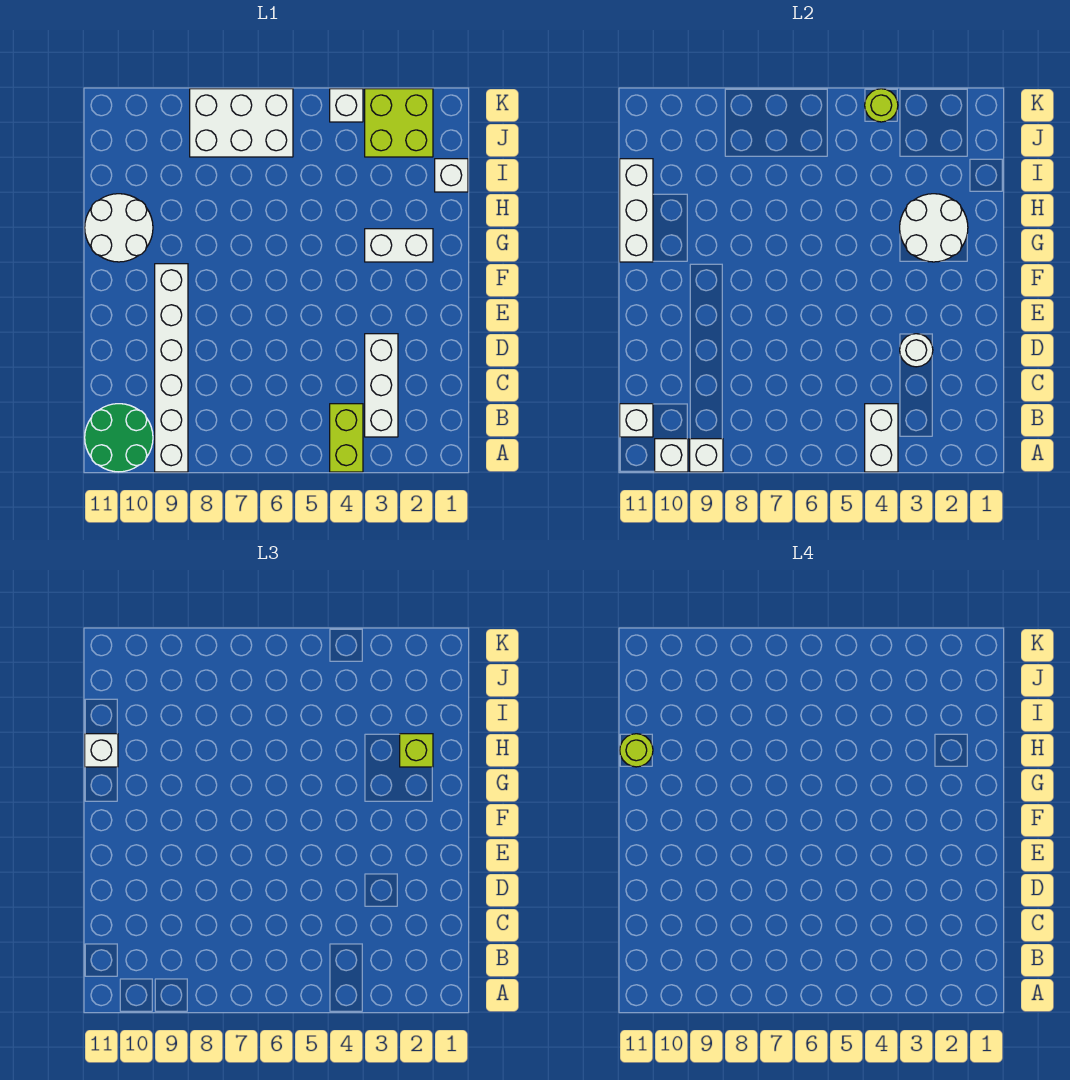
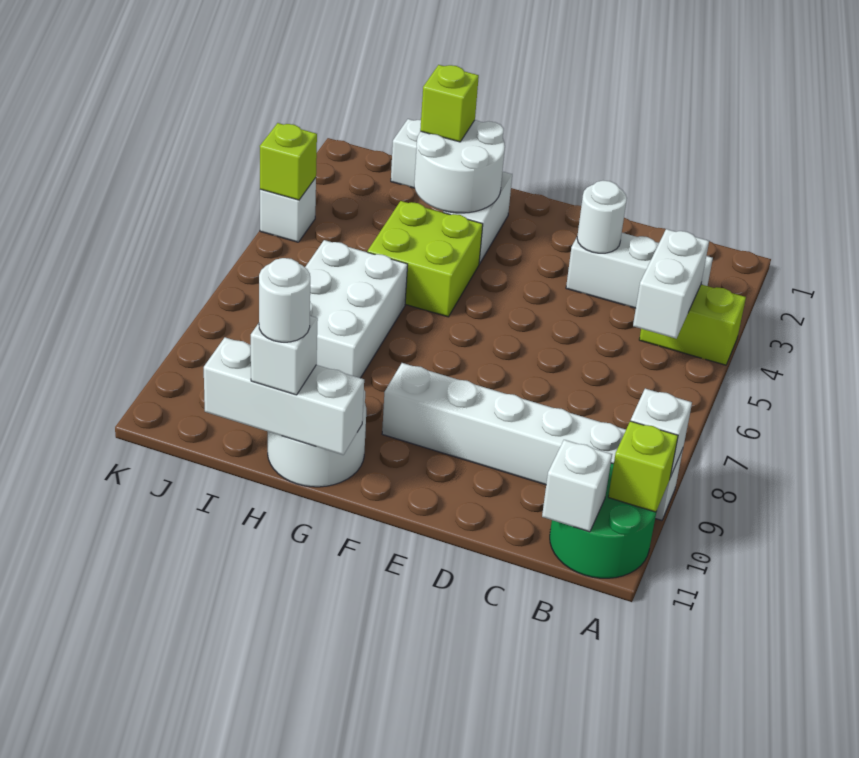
white brick A4:B4 level 2 -> white brick B4:B5 level 2
white brick A10 level 2 -> lime brick A10 level 2
lime round brick H11 level 4 -> white round brick H11 level 4
lime brick J2:K3 level 1 -> lime brick G4:H5 level 1
white brick J6:K8 level 1 -> white brick H6:I8 level 1
lime round brick K4 level 2 -> lime brick K4 level 2

